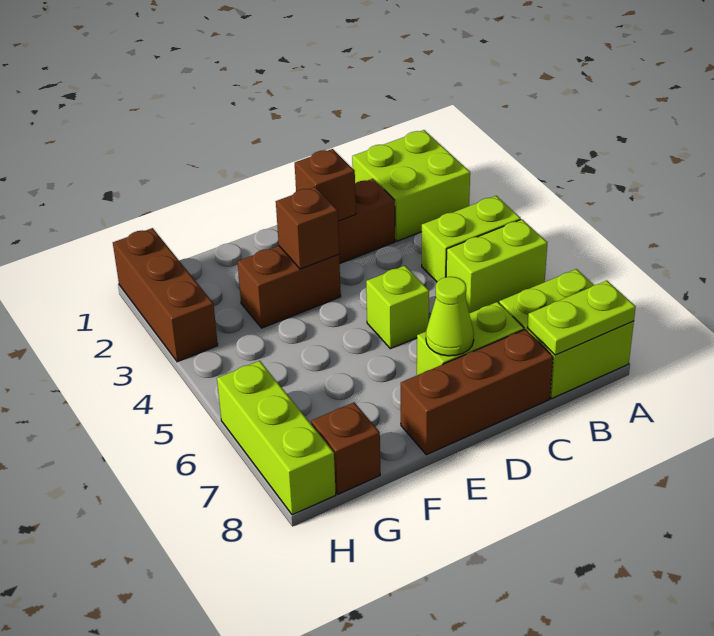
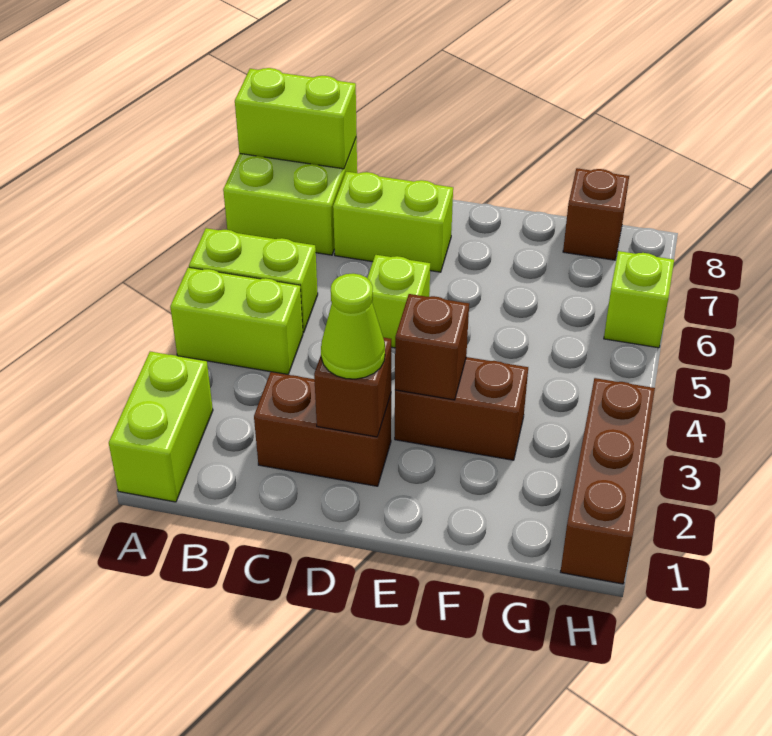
lime brick A1:B2 level 1 -> lime brick A1:A2 level 1
lime plate A8:B8 level 2 -> lime brick A8:B8 level 2
brown brick C8:E8 level 1 -> none
lime cone D7 level 2 -> lime cone D2 level 3
lime brick H6:H8 level 1 -> lime brick H6 level 1

